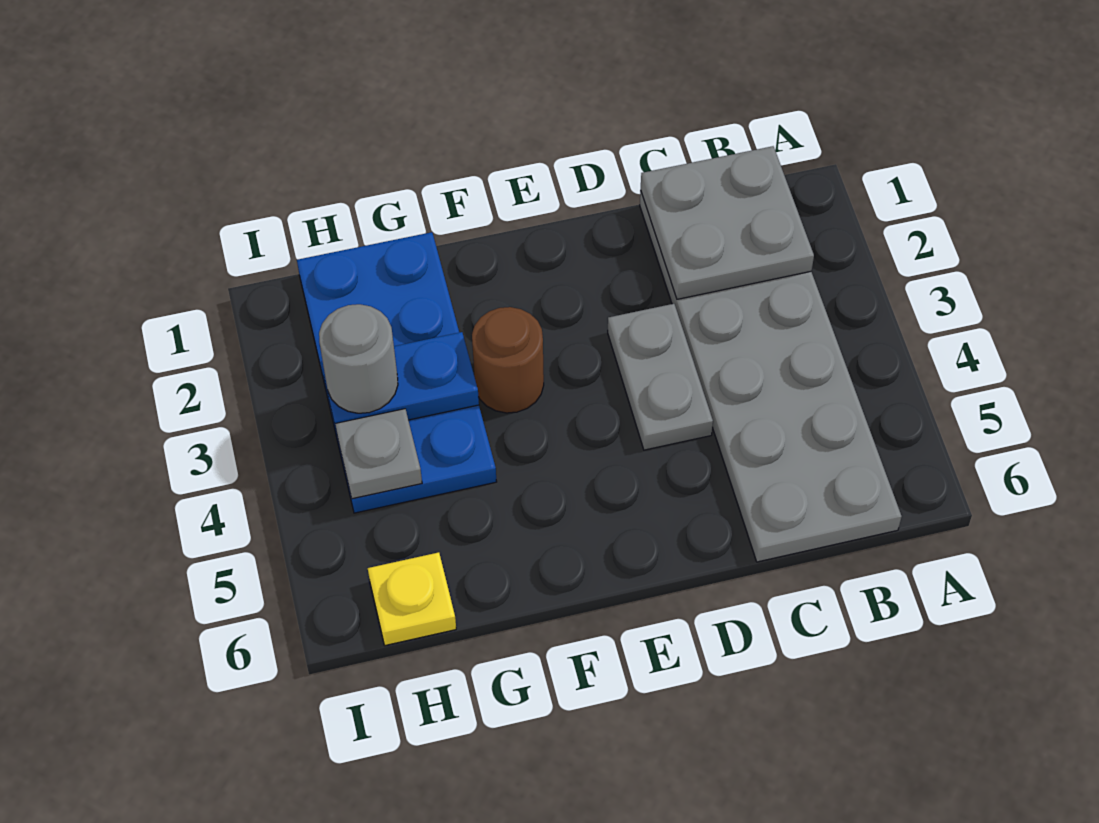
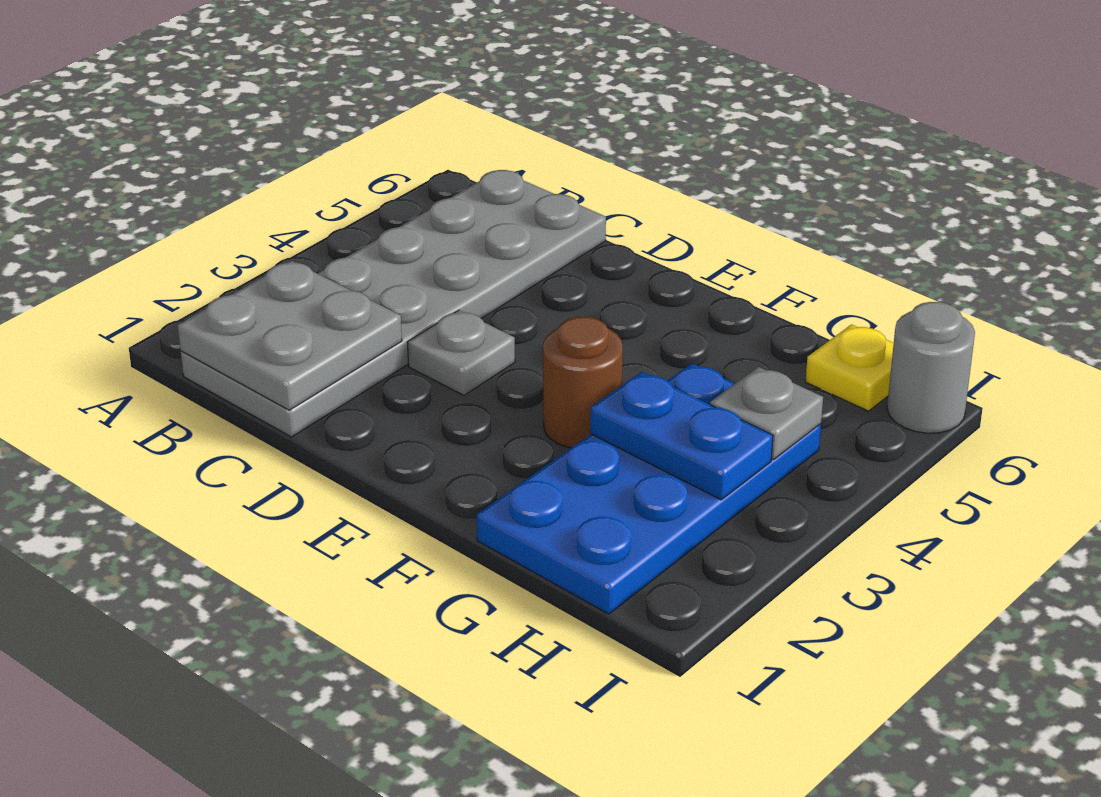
grey plate D3:D4 level 1 -> grey plate D3 level 1
grey round brick H3 level 3 -> grey round brick I6 level 1

